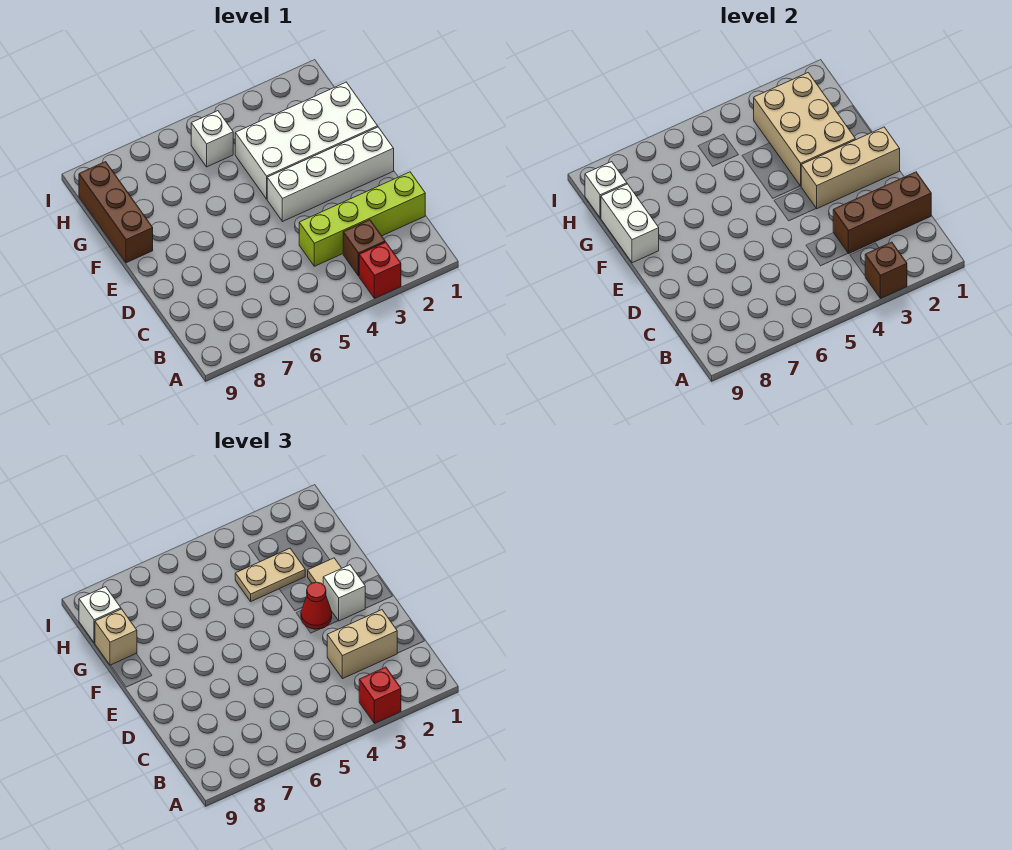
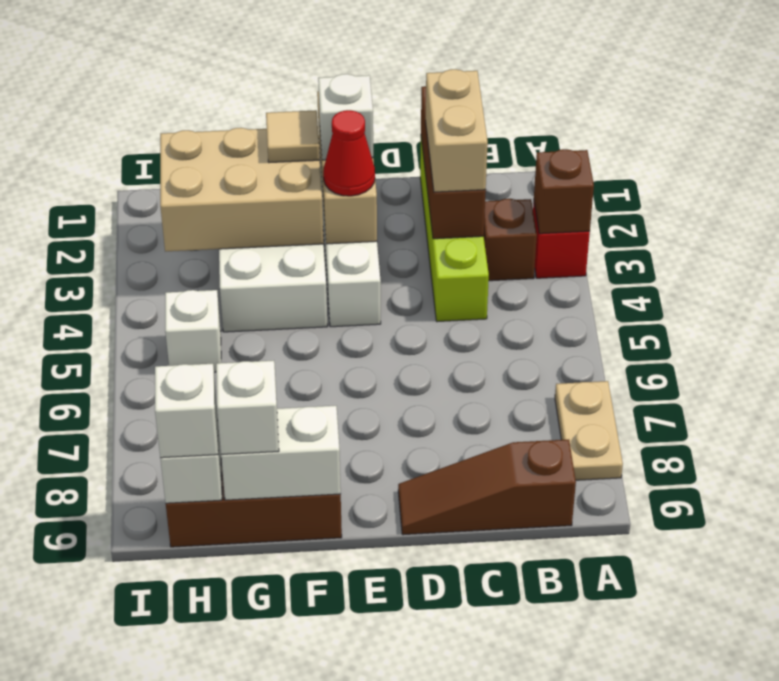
red brick A3 level 3 -> none
none -> brown slope B9:D9 level 1 top B
tan plate G3:G4 level 3 -> tan plate A7:A8 level 1
tan brick G9 level 3 -> white brick G9 level 3

